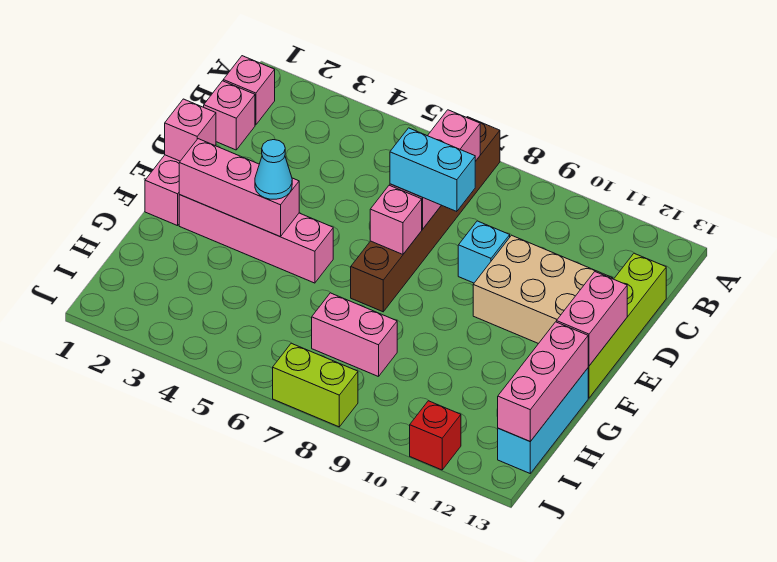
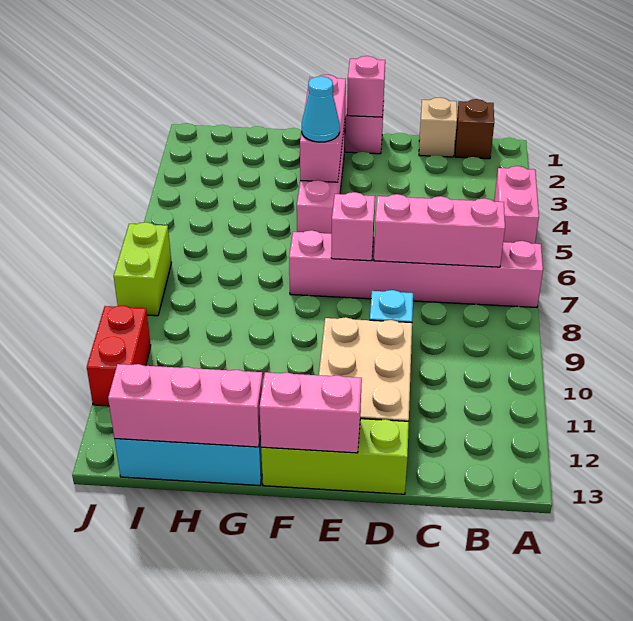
brown brick A7:F7 level 1 -> pink brick A7:F7 level 1
pink brick B1 level 1 -> brown brick B1 level 1
pink brick C1 level 1 -> tan brick C1 level 1
lime brick C13:F13 level 1 -> lime brick D13:F13 level 1
cyan brick D7:D8 level 3 -> none
pink brick H7:H8 level 1 -> pink brick A4:A5 level 1
red brick J11 level 1 -> red brick J10:J11 level 1

